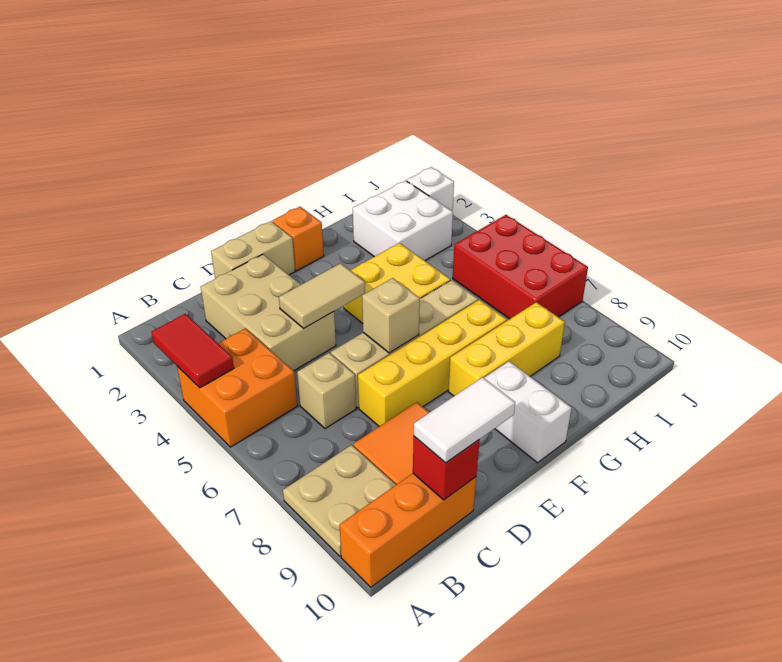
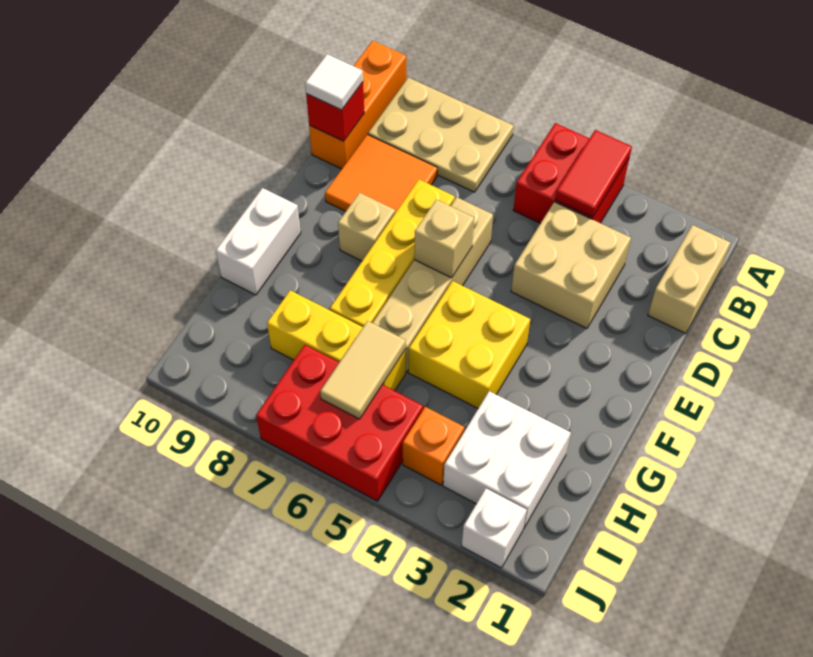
red tile A3:A4 level 2 -> red tile A4:B4 level 2
orange brick A4:B5 level 1 -> red brick A4:B5 level 1
tan plate A8:B9 level 1 -> tan plate A7:B9 level 1
tan brick C2:D4 level 1 -> tan brick C3:D4 level 1
tan brick C6 level 1 -> tan brick E8 level 1
white tile C10:D10 level 3 -> white tile C10 level 3
tan brick D1:E1 level 1 -> tan brick B1:C1 level 1
tan tile D4:E4 level 2 -> tan tile H6:I6 level 2
orange brick F1 level 1 -> orange brick I4 level 1
yellow brick F8:H8 level 1 -> yellow brick H6:H8 level 1
white brick F9:F10 level 1 -> white brick F10:G10 level 1

